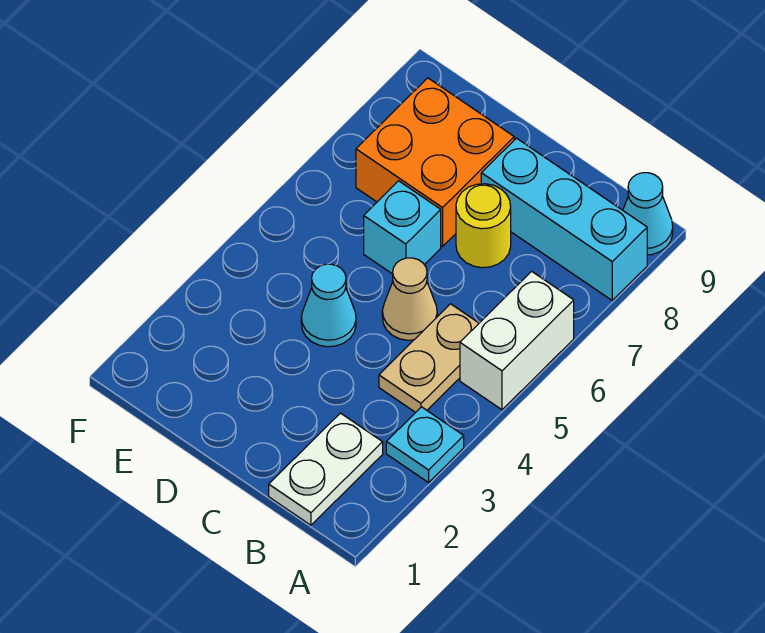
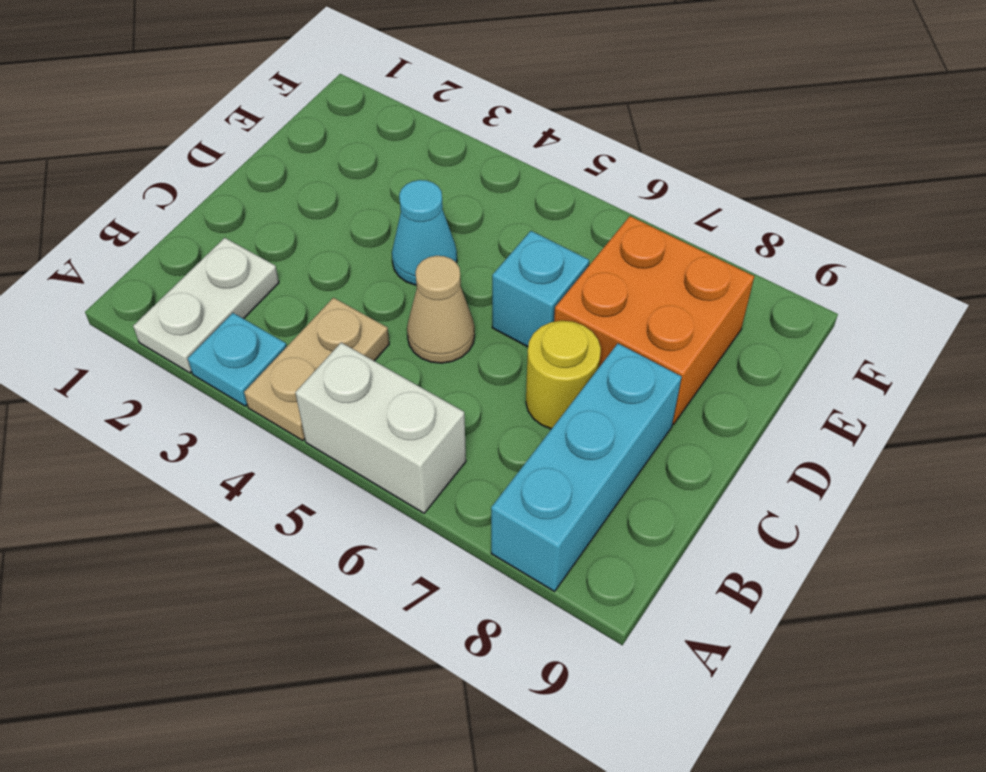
cyan cone A9 level 1 -> none
white plate B1:B2 level 1 -> white plate A2:B2 level 1
tan plate B4:B5 level 1 -> tan plate A4:B4 level 1

